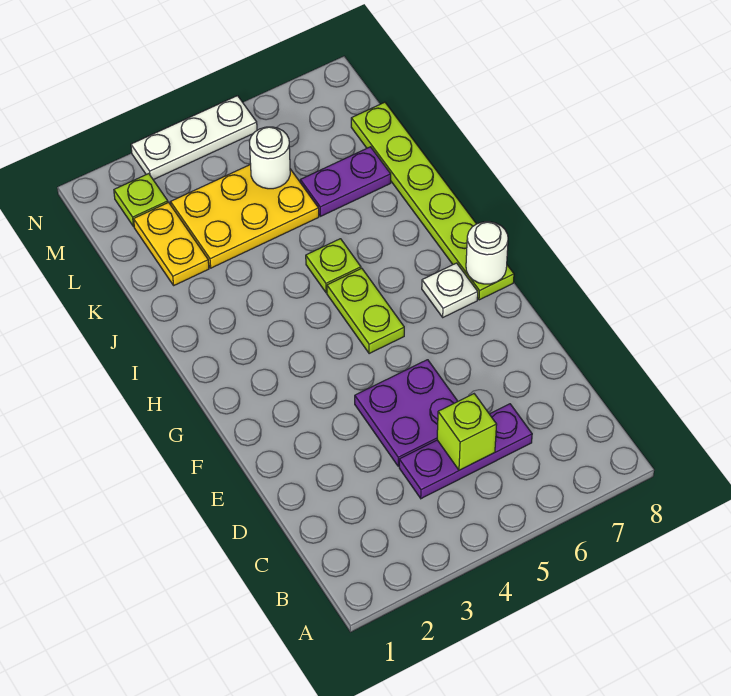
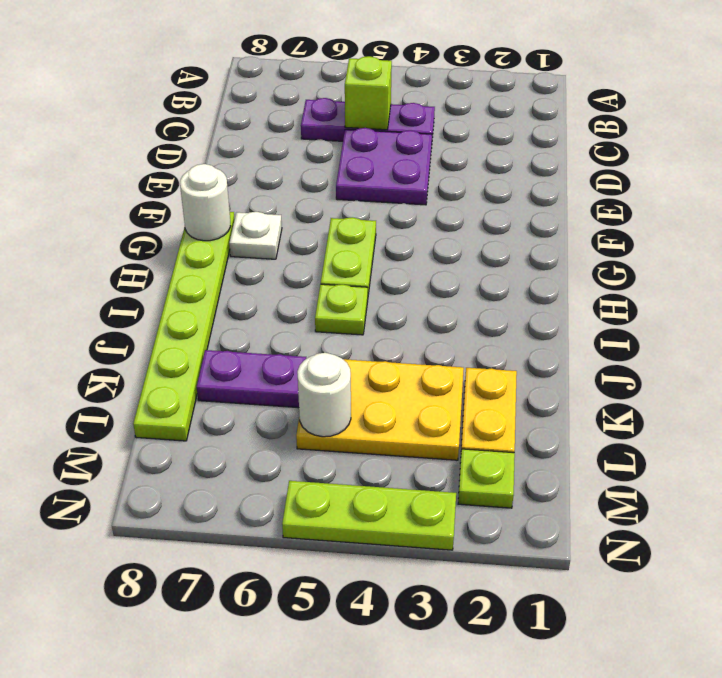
white plate N3:N5 level 1 -> lime plate N3:N5 level 1

